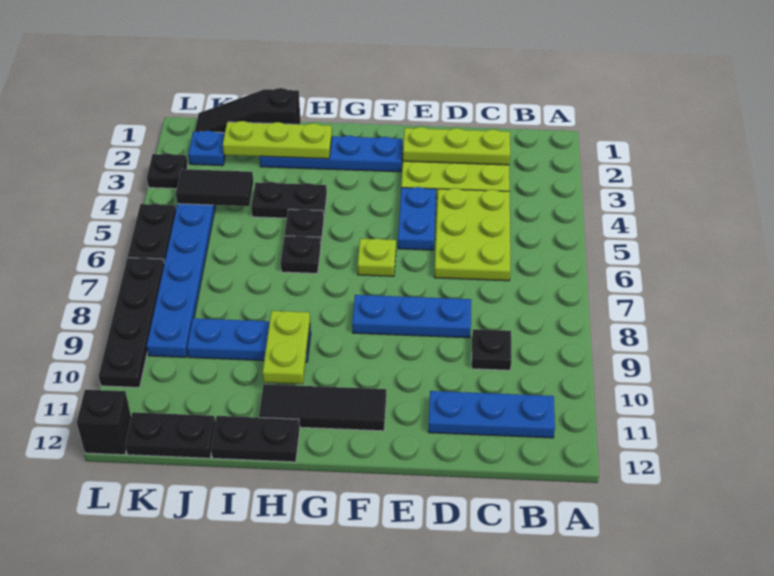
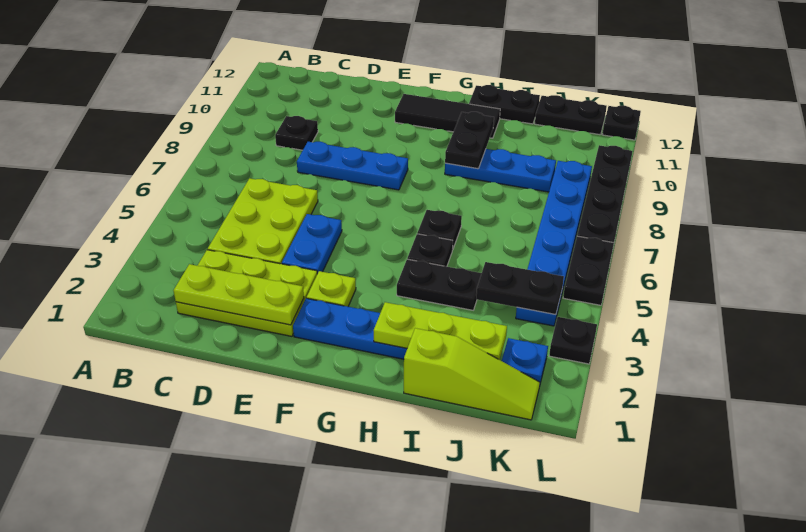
blue plate B11:D11 level 1 -> none
lime plate F6 level 1 -> lime plate F3 level 1
lime plate H9:H10 level 2 -> black plate H9:H10 level 2
black slope I1:K1 level 1 top I -> lime slope I1:K1 level 1 top I
black tile J4:K4 level 2 -> black plate J4:K4 level 2
black brick L12 level 1 -> black plate L12 level 1

